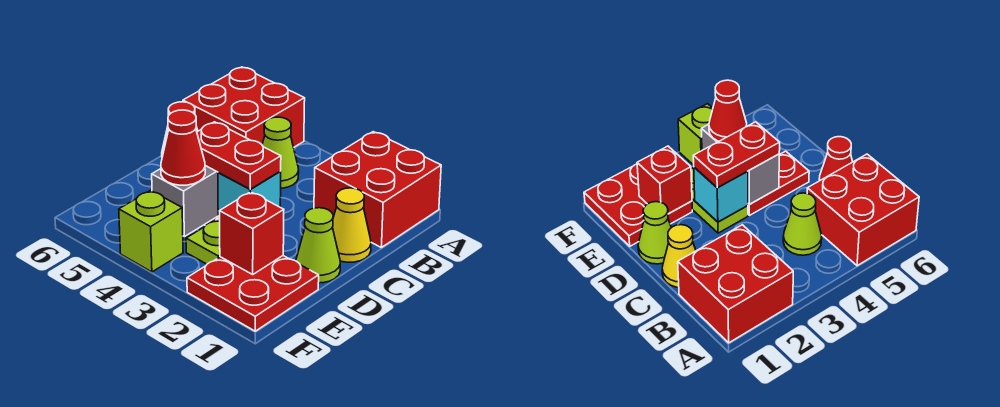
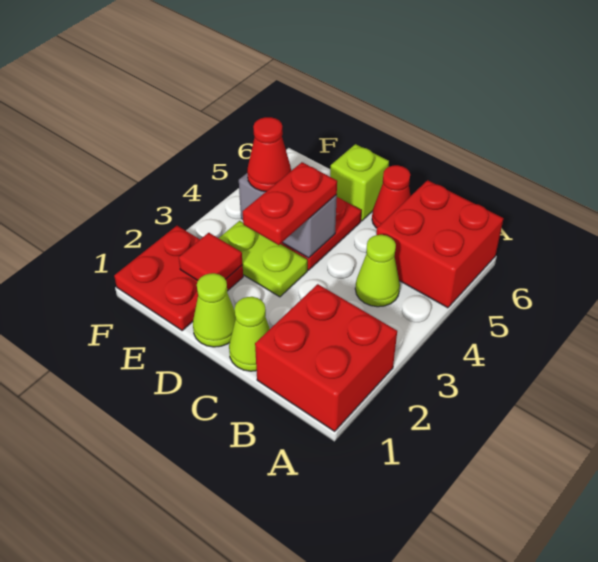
yellow cone C1 level 1 -> lime cone C1 level 1
cyan brick D3 level 2 -> none
red brick E2 level 2 -> red tile E2 level 2
lime brick F4 level 1 -> lime brick D6 level 1

